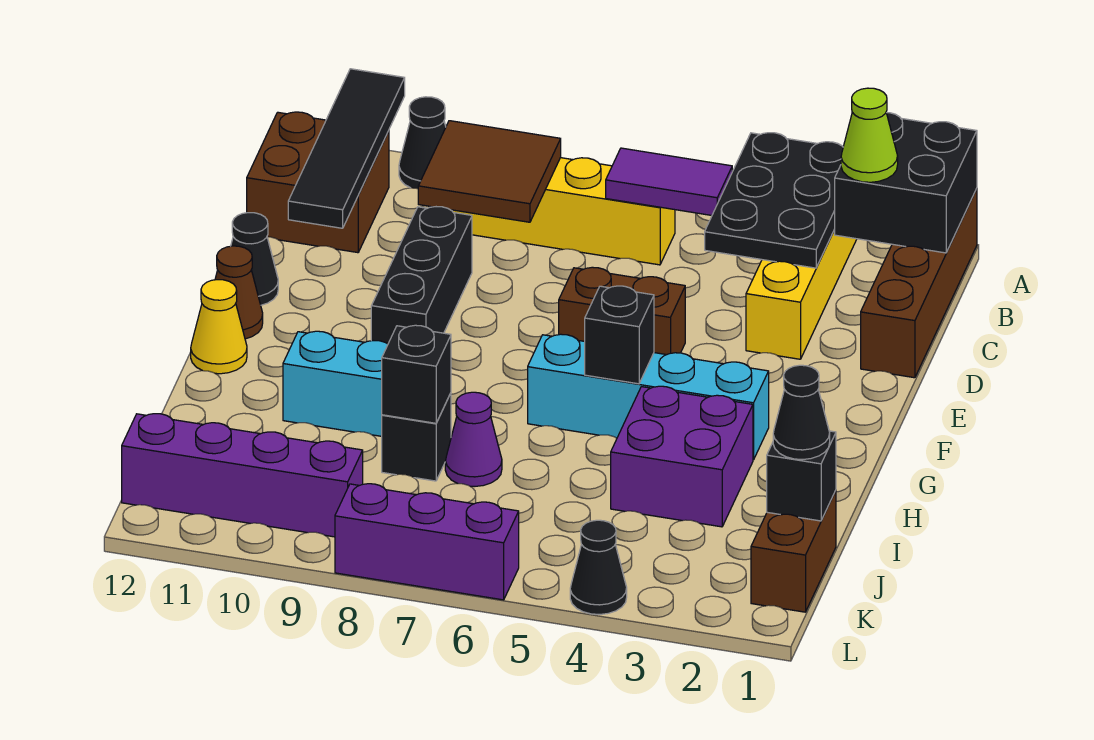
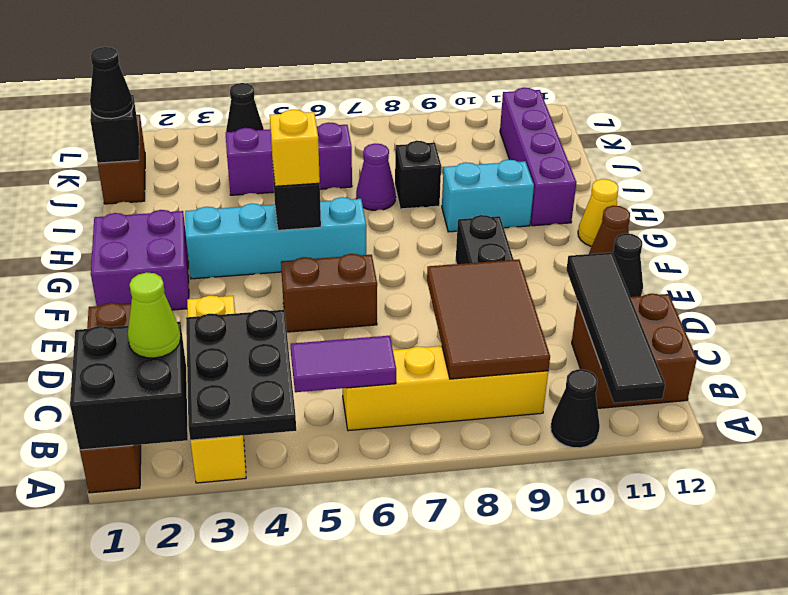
brown tile B8:C9 level 2 -> brown tile B8:D9 level 2
none -> yellow brick G5 level 3
purple brick H3:I4 level 1 -> purple brick F1:G2 level 1
black brick I8 level 2 -> none
purple brick K9:K12 level 1 -> purple brick H11:K11 level 1
purple brick L6:L8 level 1 -> purple brick J4:J6 level 1

